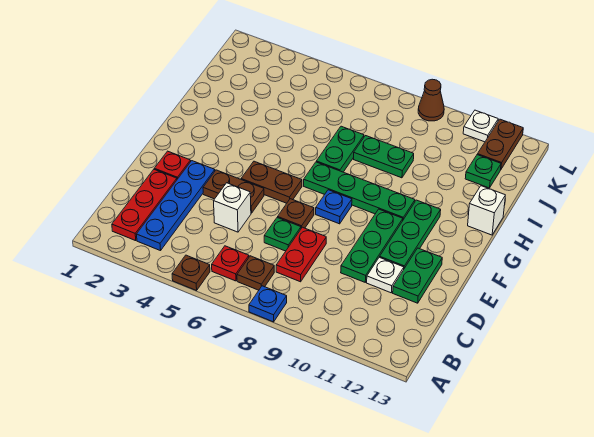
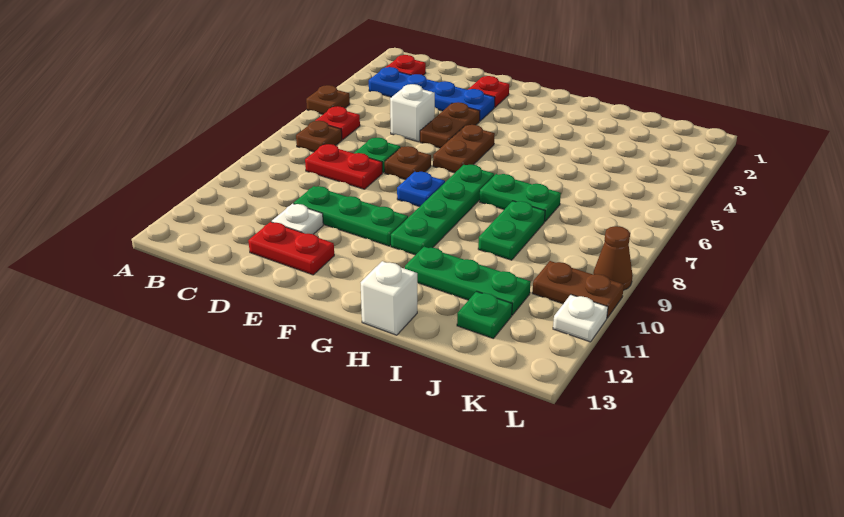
blue plate A8 level 1 -> none
red plate B2:D2 level 1 -> red plate B2 level 1
green plate D12:E12 level 1 -> red plate D12:E12 level 1
green plate E11:G11 level 1 -> green plate H11:J11 level 1
brown plate K12:L12 level 1 -> brown plate K10:L10 level 1

